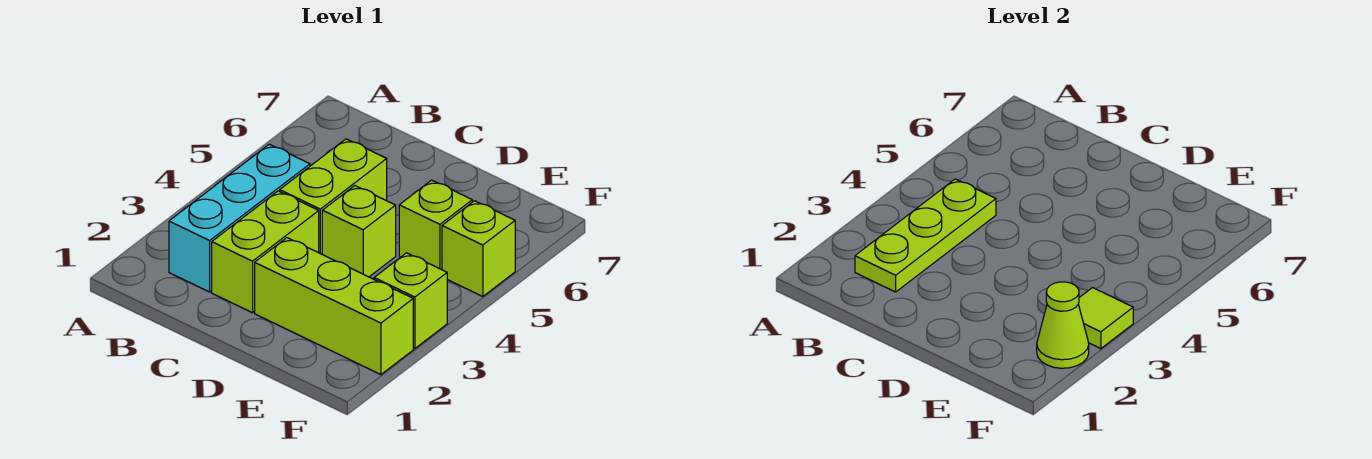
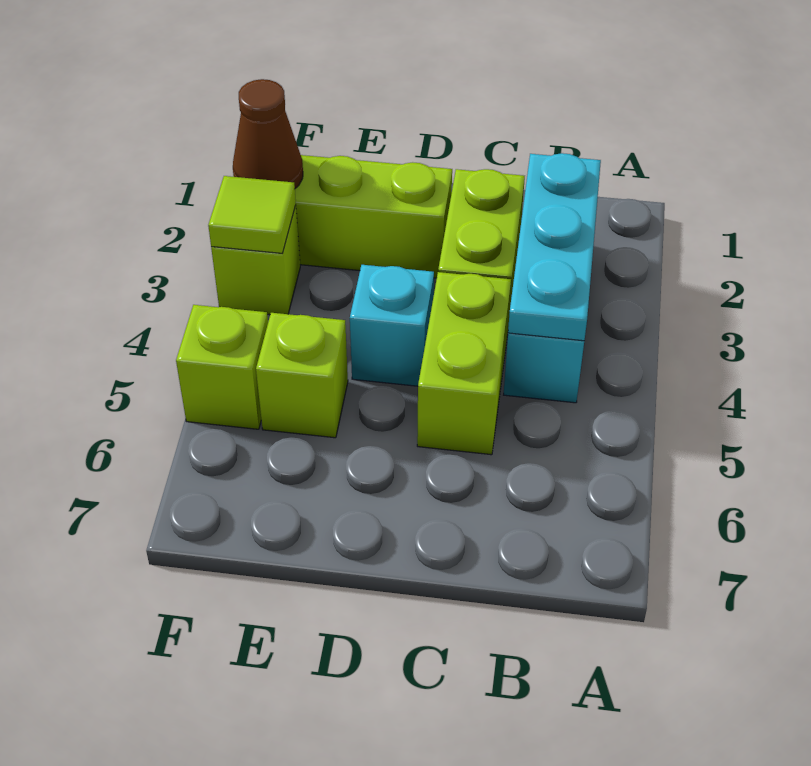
lime plate B2:B4 level 2 -> cyan plate B2:B4 level 2
lime brick D4 level 1 -> cyan brick D4 level 1
lime cone F2 level 2 -> brown cone F2 level 2

